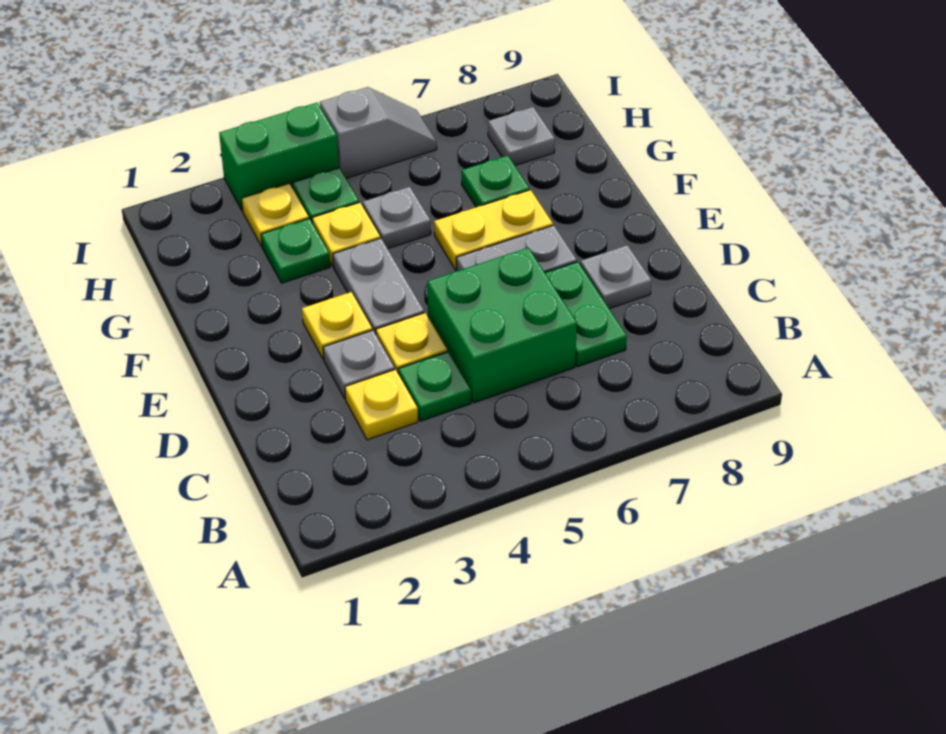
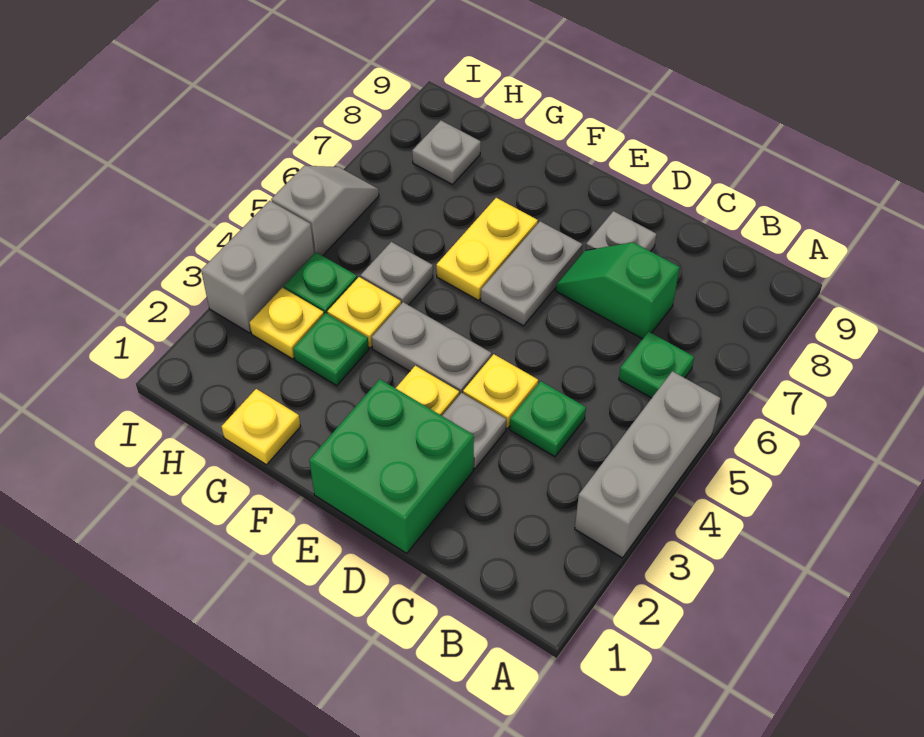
none -> grey brick A3:A5 level 1
yellow plate C3 level 1 -> yellow plate G1 level 1
green brick C5:D6 level 1 -> green brick D1:E2 level 1
green plate C7:D7 level 1 -> green slope C7:D7 level 1 top C
green plate G7 level 1 -> green plate B6 level 1
green brick I3:I4 level 1 -> grey brick I3:I4 level 1

